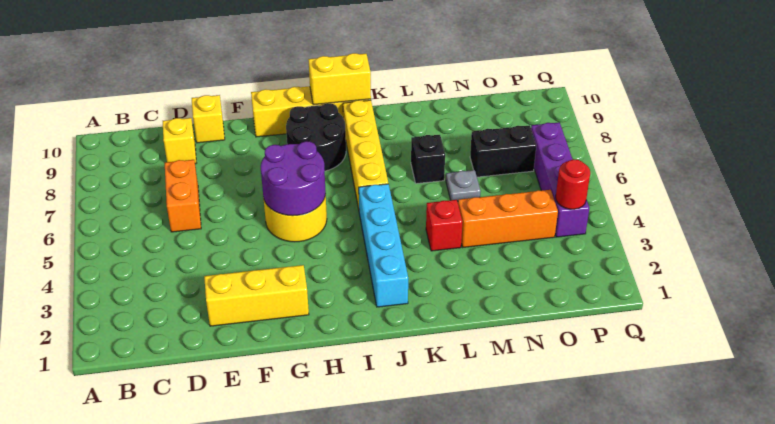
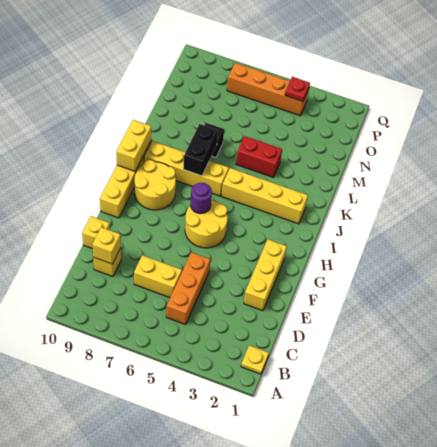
none -> yellow plate B1 level 1
orange brick D6:D7 level 1 -> yellow brick D6:D7 level 1
none -> yellow brick D9 level 2
purple round brick G5:H6 level 2 -> purple round brick H6 level 2
black round brick H8:I9 level 1 -> yellow round brick H8:I9 level 1
cyan brick J2:J5 level 1 -> yellow brick J2:J5 level 1
red brick L4 level 1 -> red brick L4:L5 level 1
orange brick M4:O4 level 1 -> orange brick C5:E5 level 1
grey plate M6 level 1 -> none
black brick N7:O7 level 1 -> black brick J7:K7 level 2
purple brick P4:P7 level 1 -> orange brick P4:P7 level 1
red round brick P4 level 2 -> red plate P4 level 2

